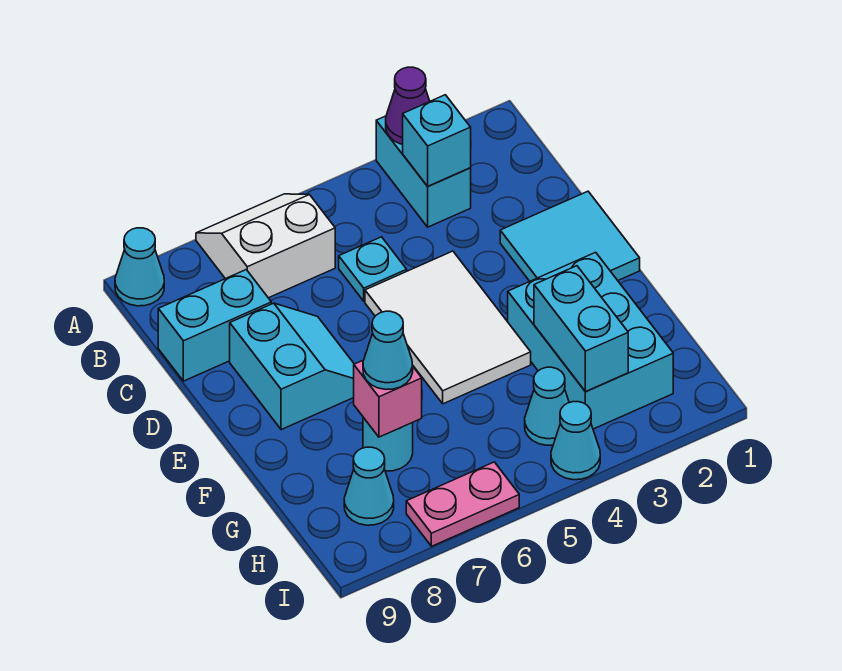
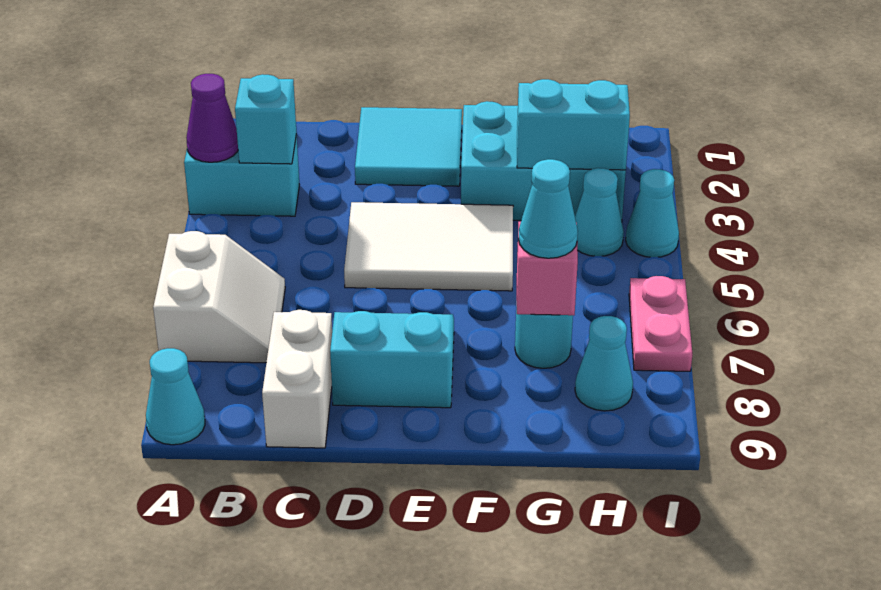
white slope A6:B7 level 1 top B -> white slope A6:B7 level 1 top A
cyan plate C5 level 1 -> none
cyan brick C8:C9 level 1 -> white brick C8:C9 level 1

